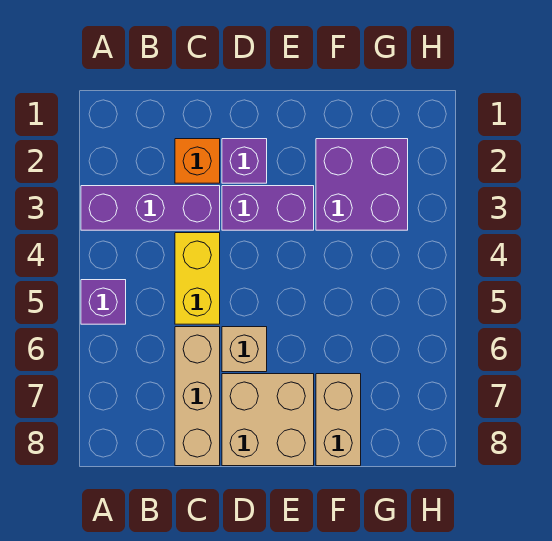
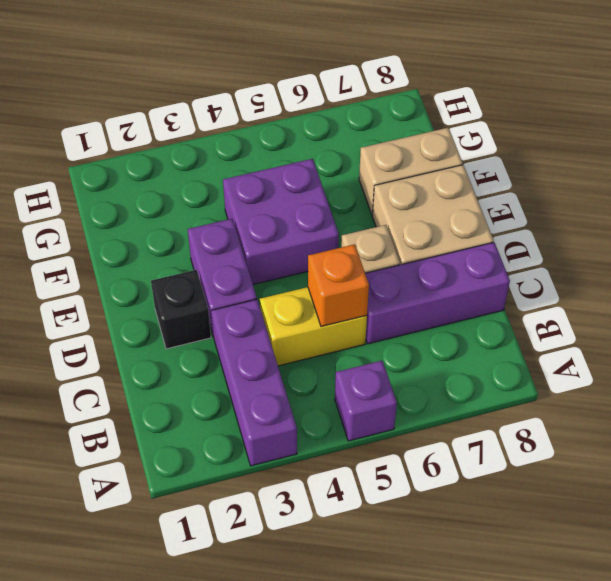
orange brick C2 level 1 -> orange brick C5 level 2
tan brick C6:C8 level 1 -> purple brick C6:C8 level 1
purple brick D2 level 1 -> black brick D2 level 1
purple brick F2:G3 level 1 -> purple brick E4:F5 level 1

